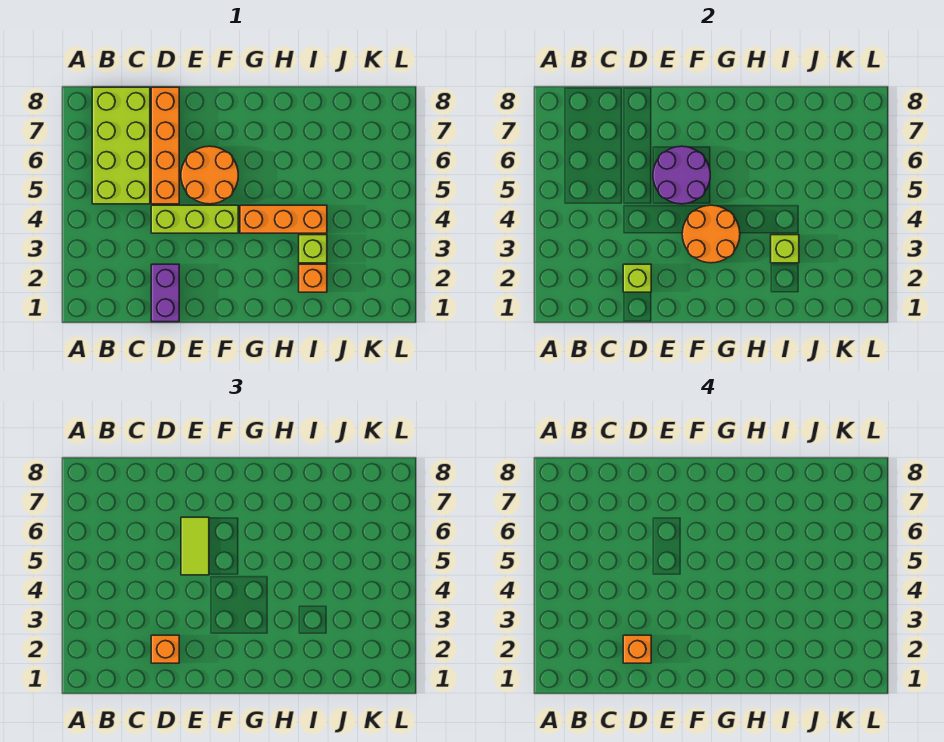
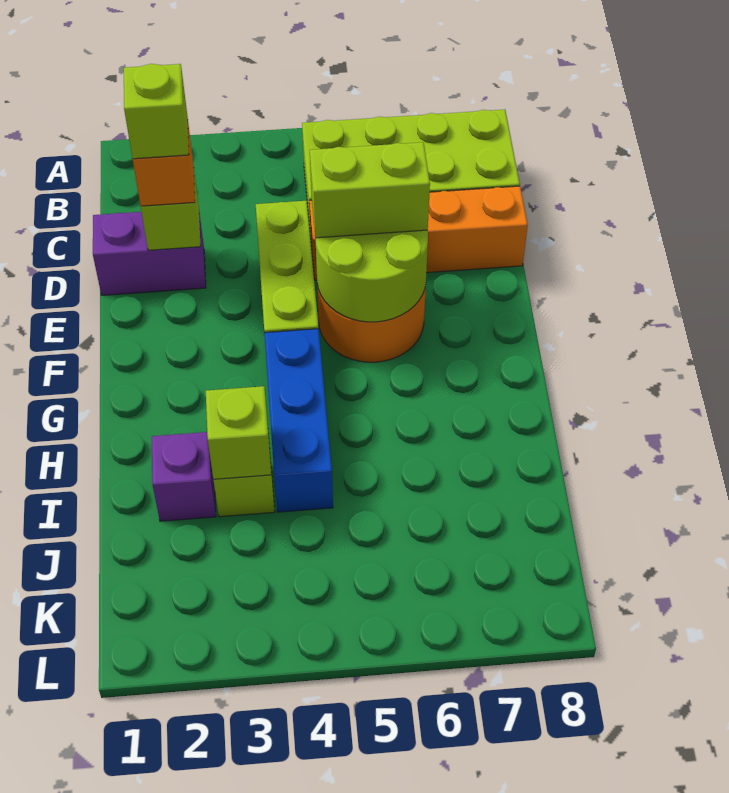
orange brick D2 level 4 -> lime brick D2 level 4
purple round brick E5:F6 level 2 -> lime round brick E5:F6 level 2
lime tile E5:E6 level 3 -> lime brick E5:E6 level 3
orange round brick F3:G4 level 2 -> none
orange brick G4:I4 level 1 -> blue brick G4:I4 level 1
orange brick I2 level 1 -> purple brick I2 level 1

